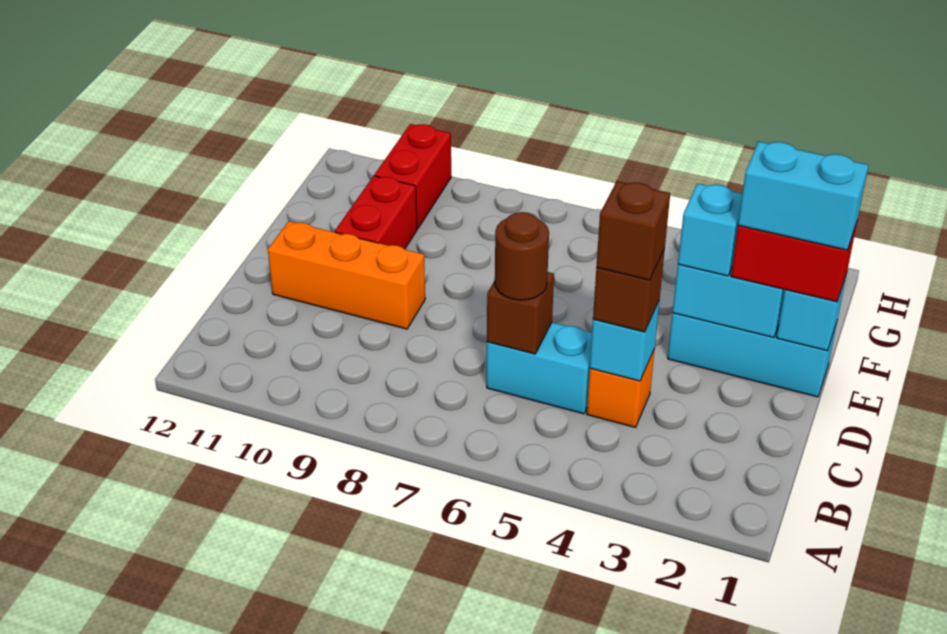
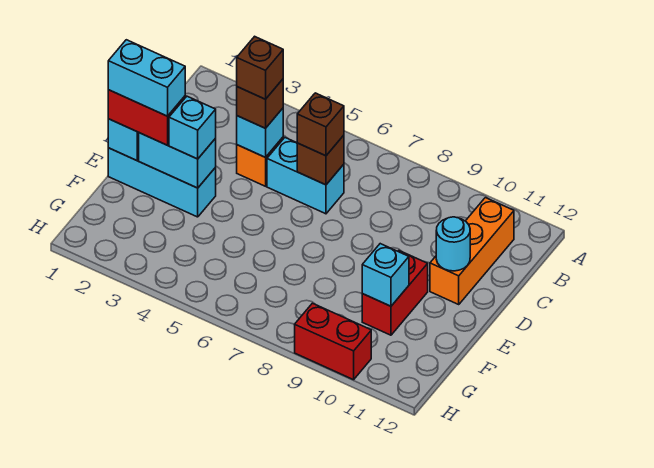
brown round brick C6 level 3 -> brown brick C6 level 3
orange brick D9:D11 level 1 -> orange brick B11:D11 level 1
none -> cyan round brick D11 level 2
none -> cyan brick F10 level 2
red brick G10:H10 level 1 -> red brick H9:H10 level 1

